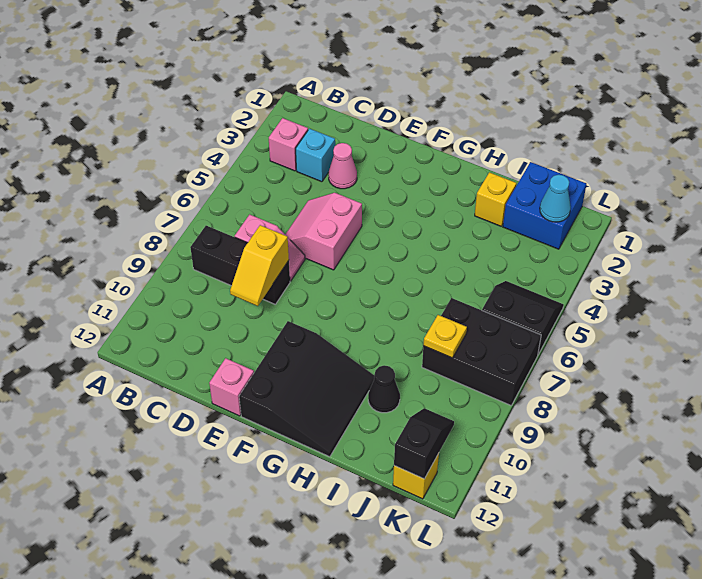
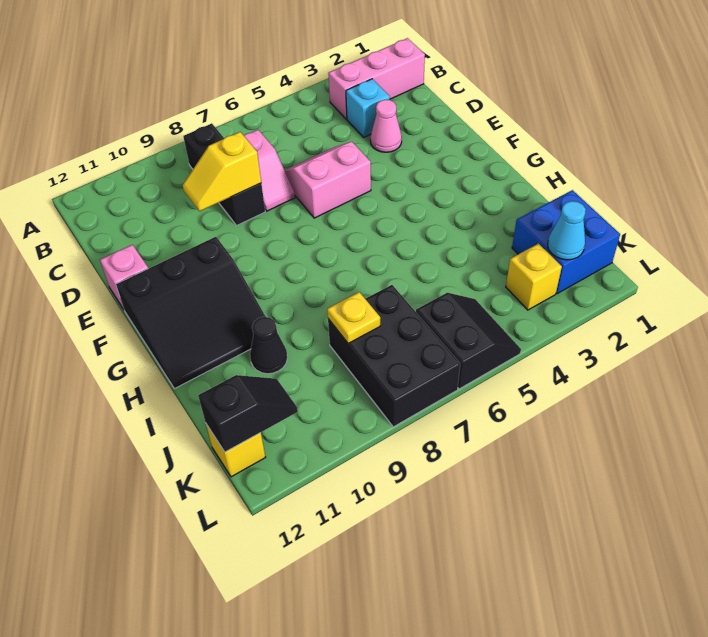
pink brick B3 level 1 -> pink brick B1:B3 level 1
yellow brick I2 level 1 -> yellow brick K3 level 1

